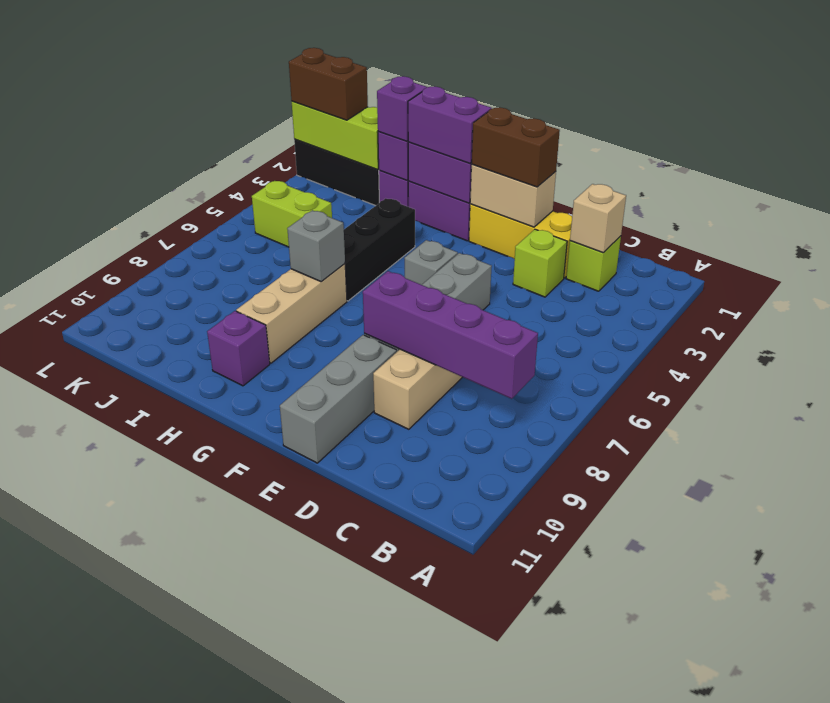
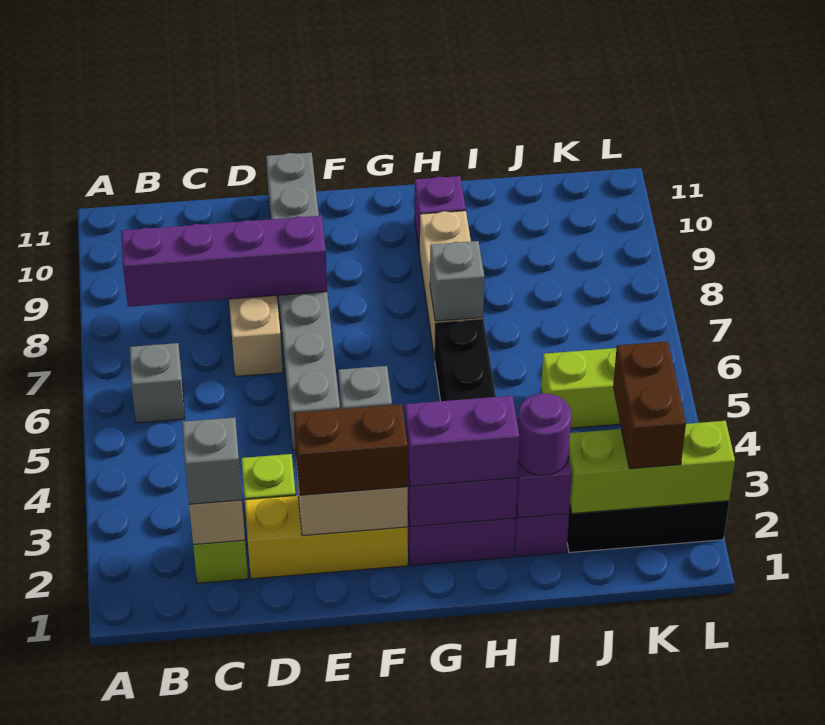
none -> grey brick B6 level 1
none -> grey brick C2 level 3
purple brick I2 level 3 -> purple round brick I2 level 3
brown brick K2:L2 level 3 -> brown brick K2:K3 level 3

